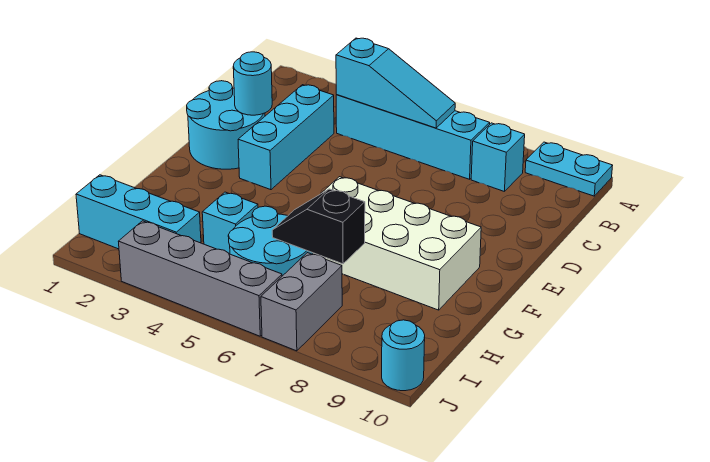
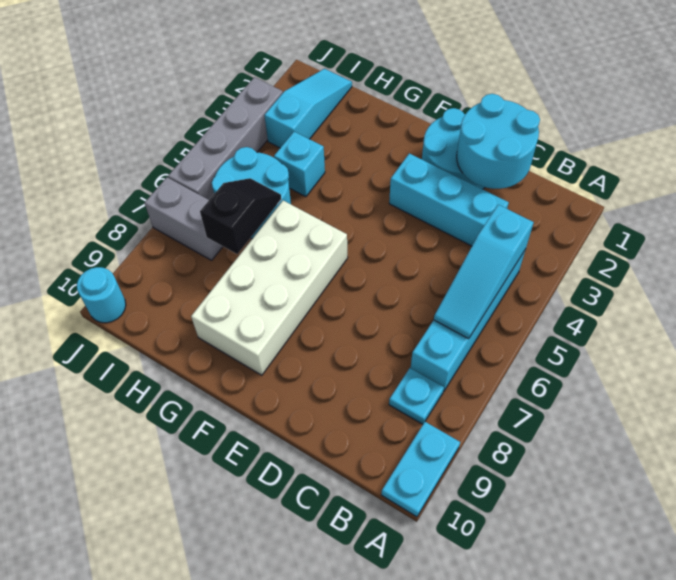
cyan brick B8 level 1 -> cyan plate B8 level 1
cyan round brick D2 level 2 -> cyan round brick C1:D2 level 2
cyan brick I1:I3 level 1 -> cyan slope I1:I3 level 1 top 3

